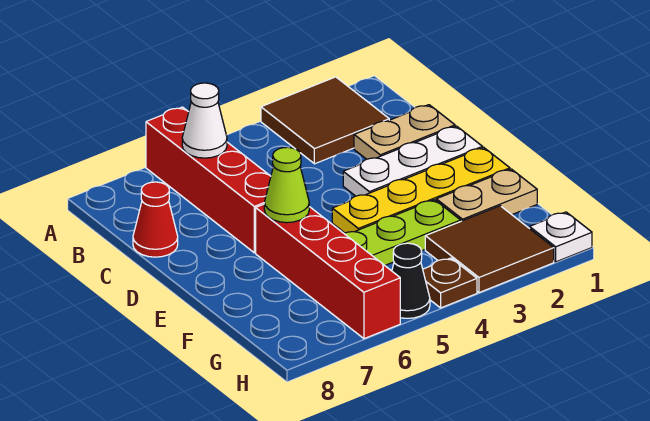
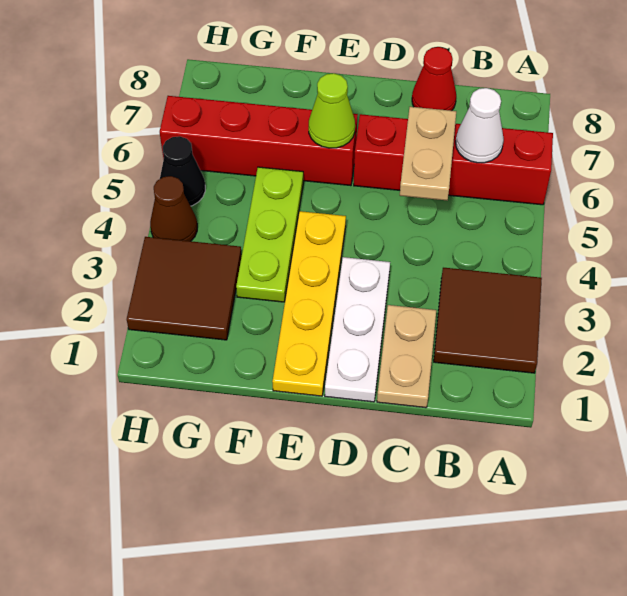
tan plate F1:F2 level 1 -> tan plate C5:C6 level 2
white plate H1 level 1 -> none
brown plate H4 level 1 -> brown cone H4 level 1

